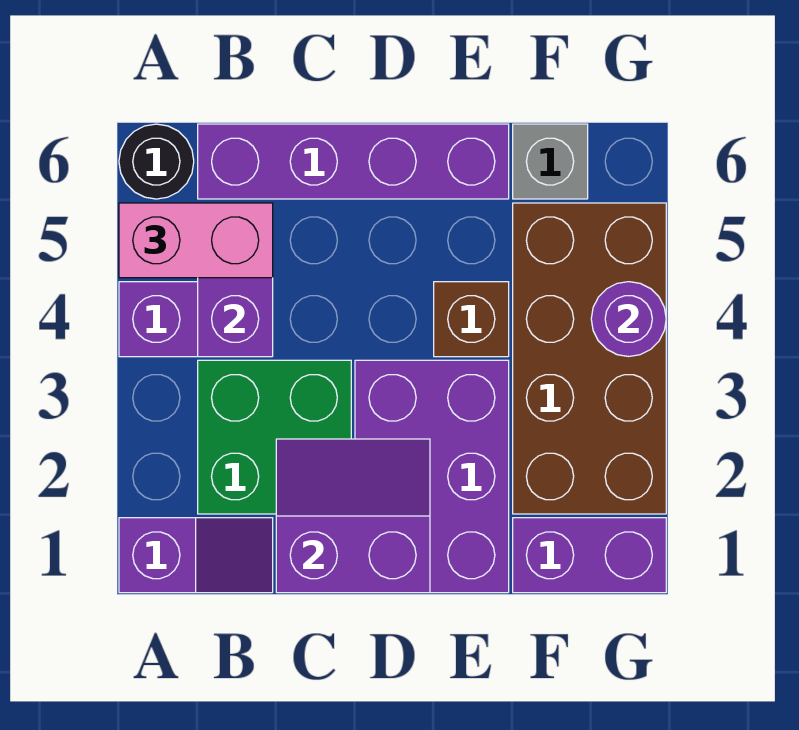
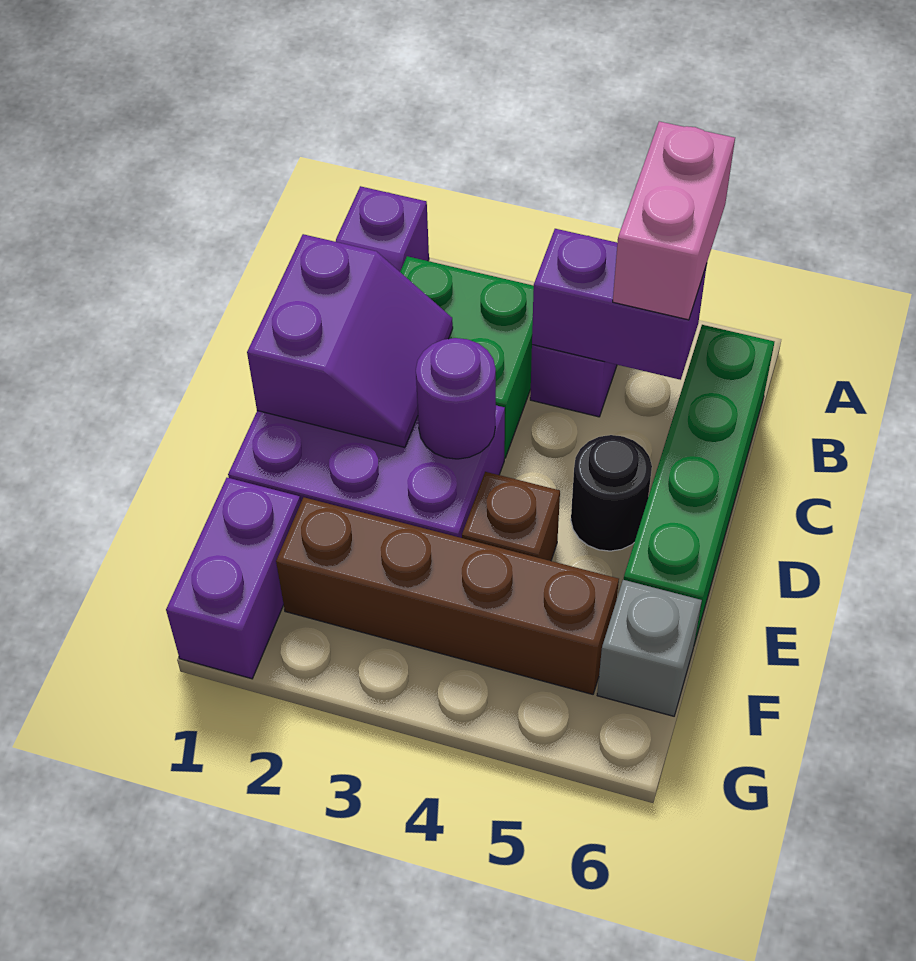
black round brick A6 level 1 -> black round brick D5 level 1
purple brick B6:E6 level 1 -> green brick B6:E6 level 1
brown brick F2:G5 level 1 -> brown brick F2:F5 level 1
purple round brick G4 level 2 -> purple round brick D3 level 2

